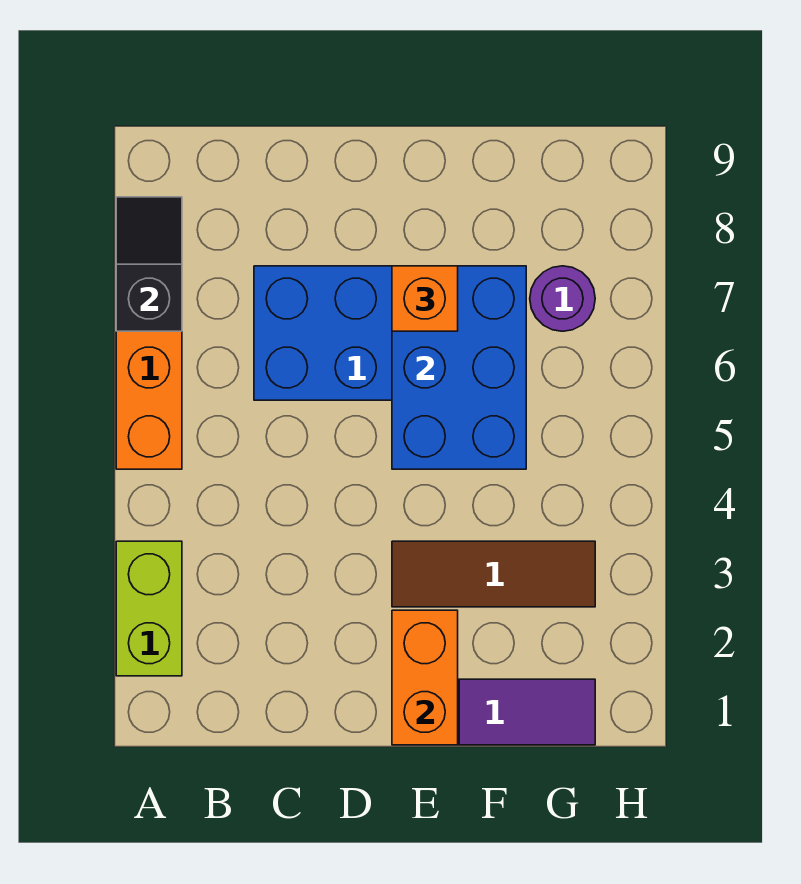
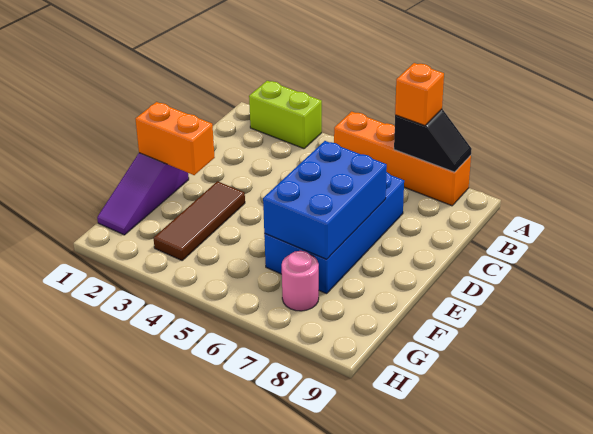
blue brick E5:F7 level 2 -> blue brick D6:F7 level 2
orange brick E7 level 3 -> orange brick A7 level 3
purple round brick G7 level 1 -> pink round brick G7 level 1

